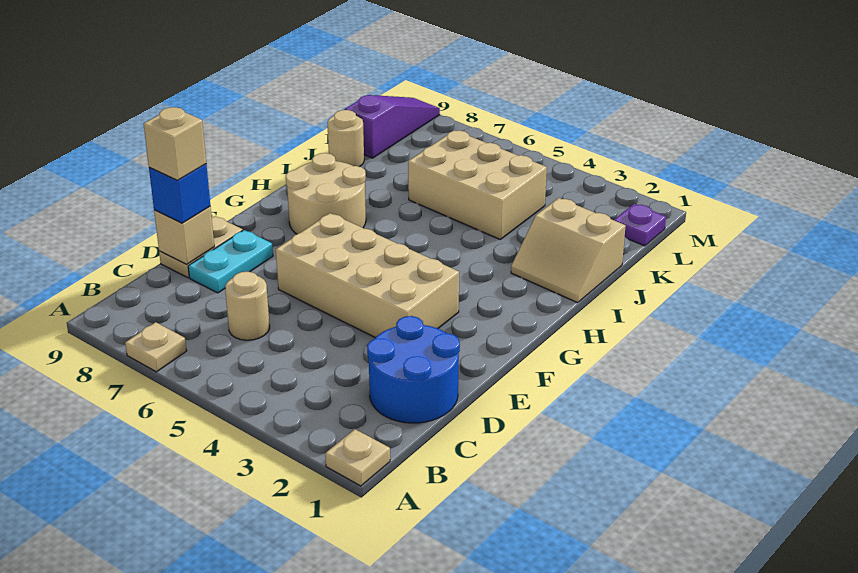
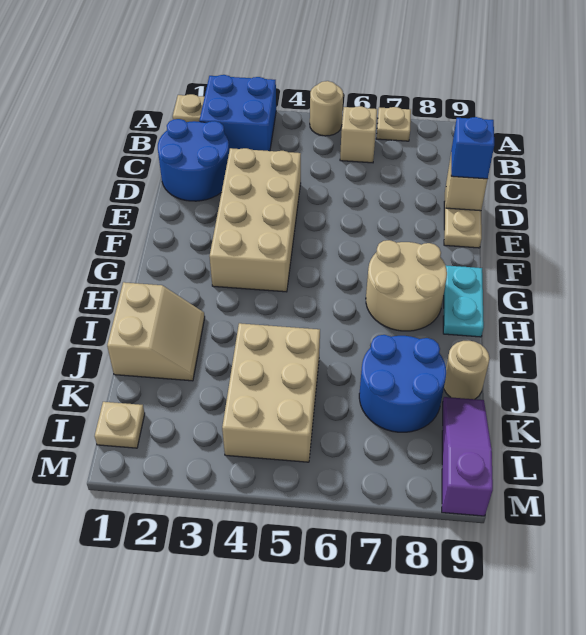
none -> blue brick A2:B3 level 1
tan round brick C6 level 1 -> tan round brick A5 level 1
cyan plate D8:E8 level 1 -> cyan plate G9:H9 level 1
tan brick D9 level 4 -> tan brick B6 level 1
tan brick E3:F6 level 1 -> tan brick D3:G4 level 1
tan slope I1:J2 level 1 top J -> tan slope I1:J2 level 1 top 1
tan brick J4:K6 level 1 -> tan brick J4:L5 level 1
none -> blue round brick J7:K8 level 1
purple slope K9:M9 level 1 top K -> purple slope K9:M9 level 1 top M
purple plate L1 level 1 -> tan plate L1 level 1

